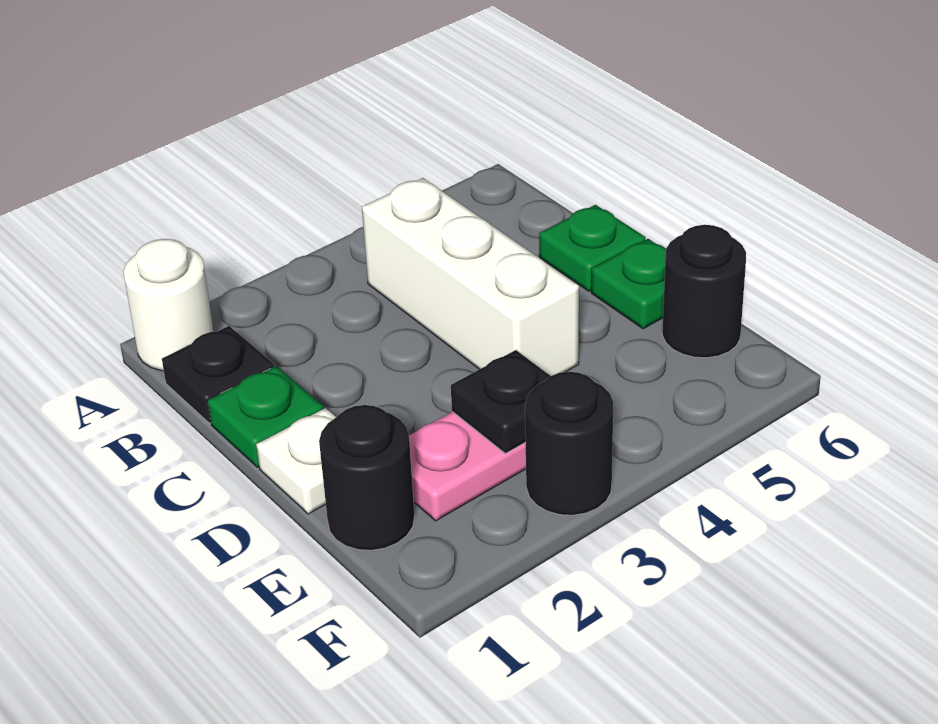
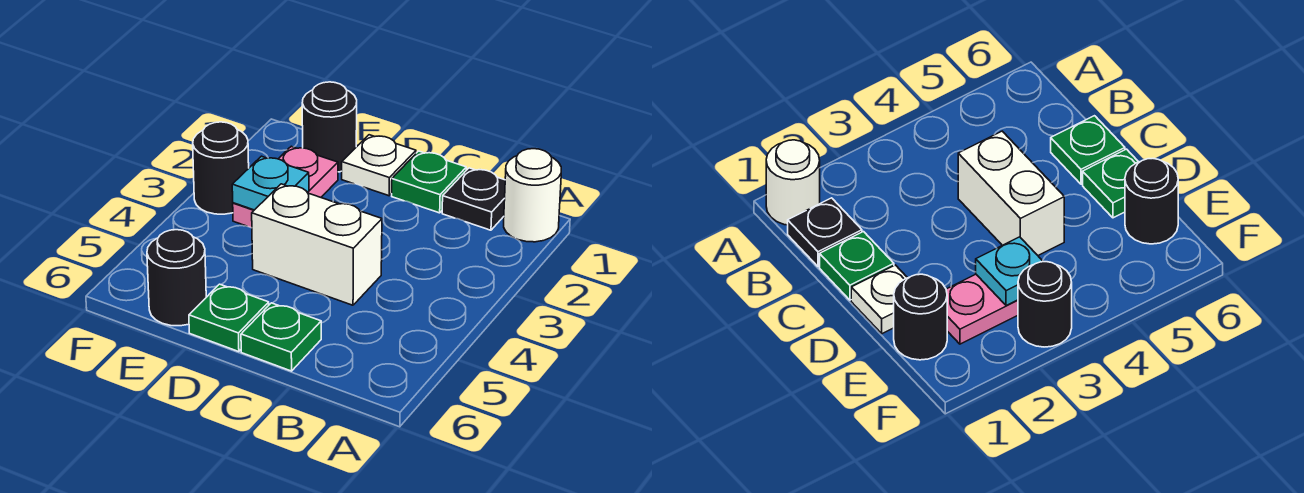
white brick B4:D4 level 1 -> white brick C4:D4 level 1
black plate E3 level 2 -> cyan plate E3 level 2

